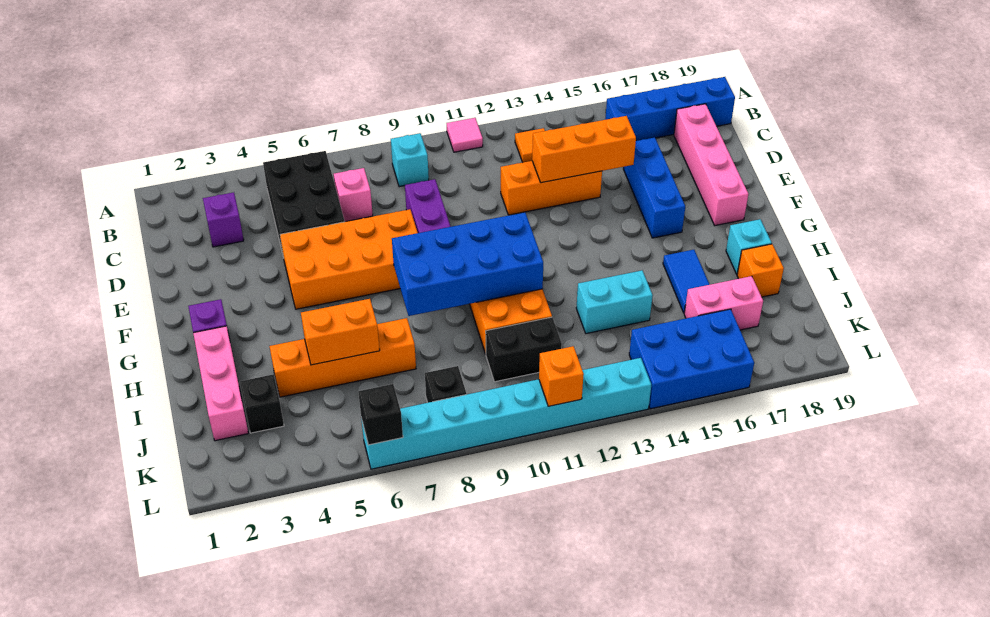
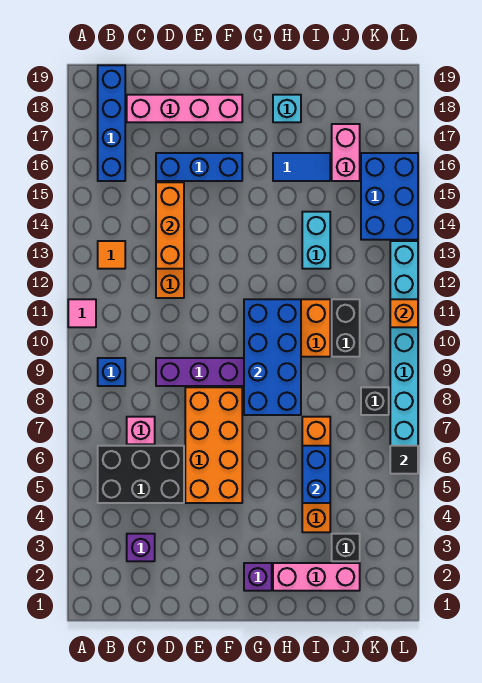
cyan brick B9 level 1 -> blue brick B9 level 1
orange brick I5:I6 level 2 -> blue brick I5:I6 level 2
orange brick I18 level 1 -> none
black brick L6 level 2 -> black tile L6 level 2

